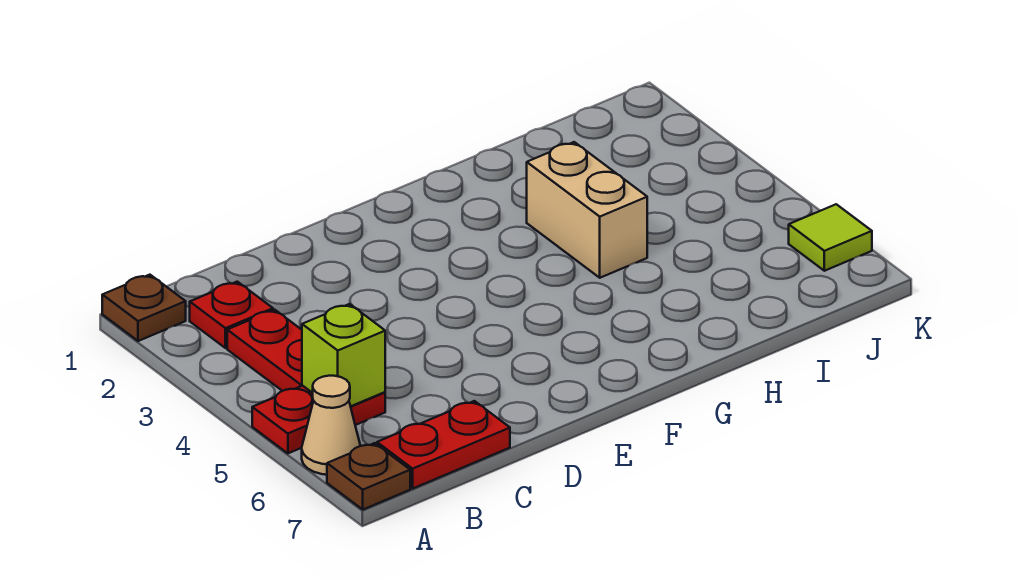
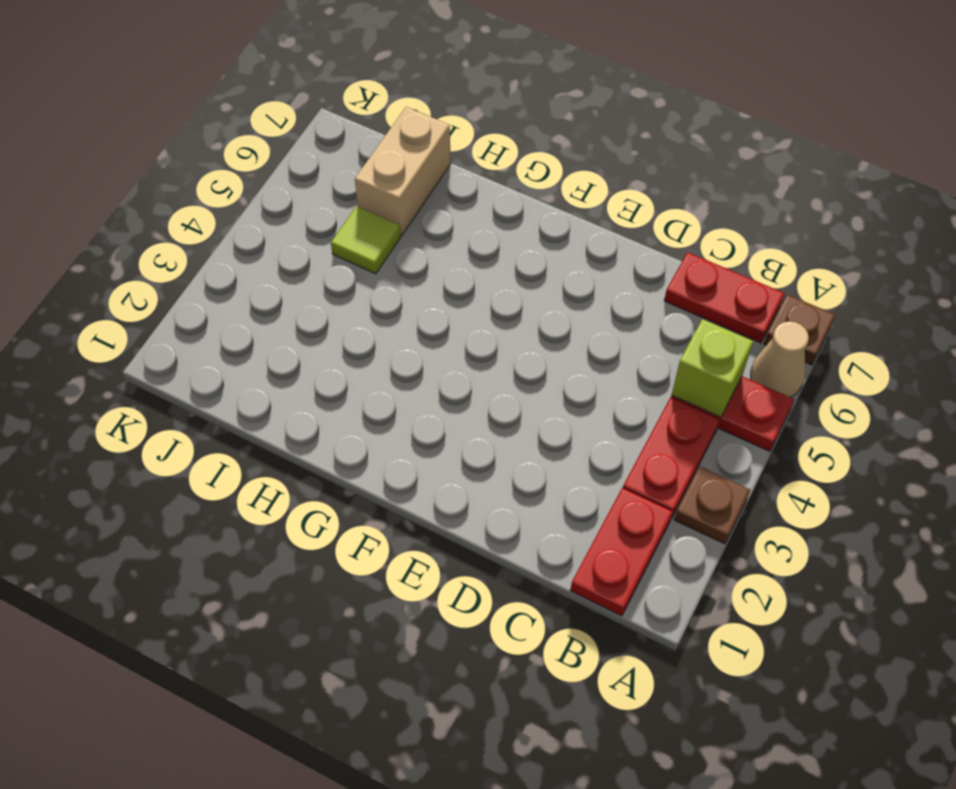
brown plate A1 level 1 -> brown plate A3 level 1
red plate B2 level 1 -> red plate B1:B2 level 1
tan brick H3:H4 level 1 -> tan brick I6:I7 level 1
lime tile K6 level 1 -> lime tile I5 level 1

